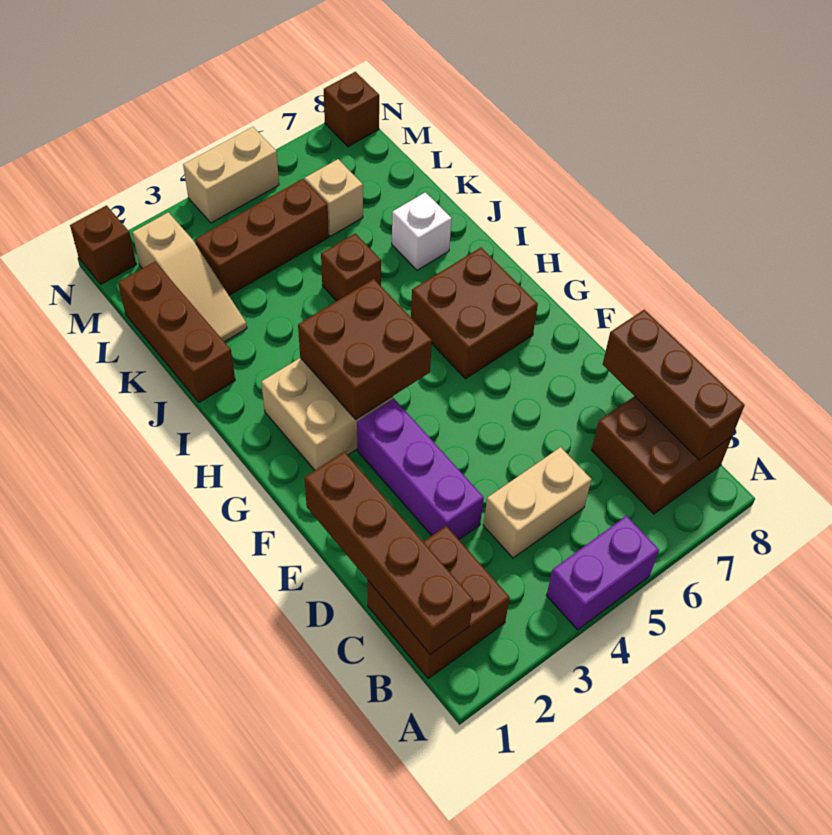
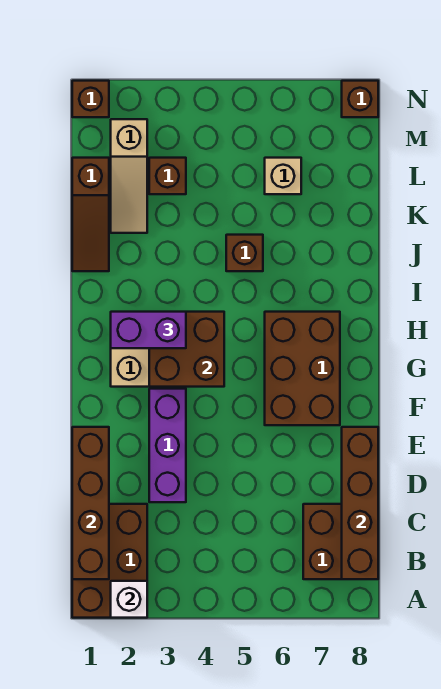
purple brick A4:A5 level 1 -> purple brick H2:H3 level 3
brown brick B1:C2 level 1 -> brown brick A1:C2 level 1
brown brick B8:D8 level 2 -> brown brick B8:E8 level 2
tan brick C4:C5 level 1 -> none
brown brick G6:H7 level 1 -> brown brick F6:H7 level 1
brown brick J1:L1 level 1 -> brown slope J1:L1 level 1 top L
white brick J7 level 1 -> white brick A2 level 2
brown brick L3:L5 level 1 -> brown brick L3 level 1
tan brick N4:N5 level 1 -> none

